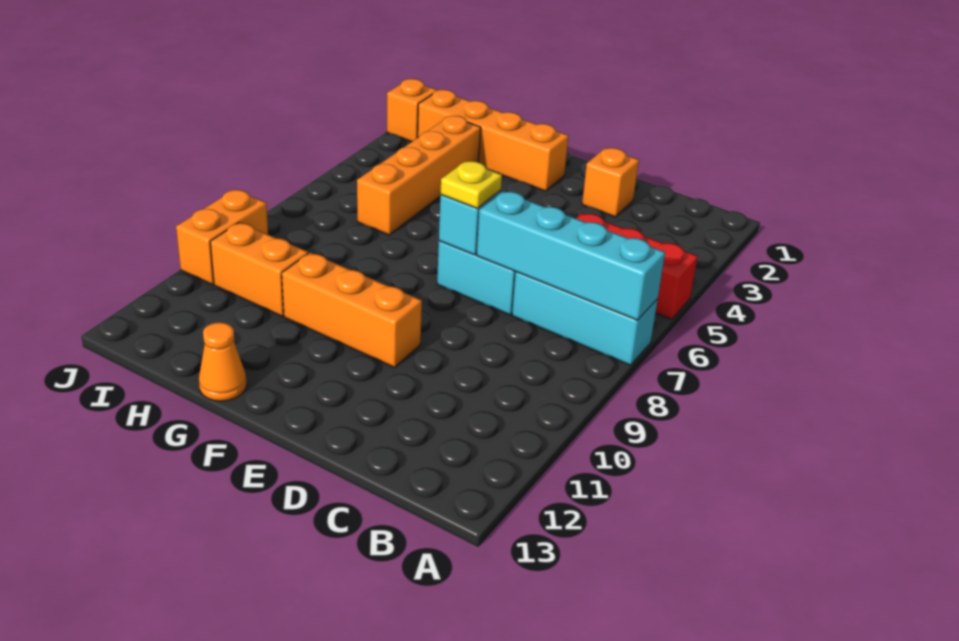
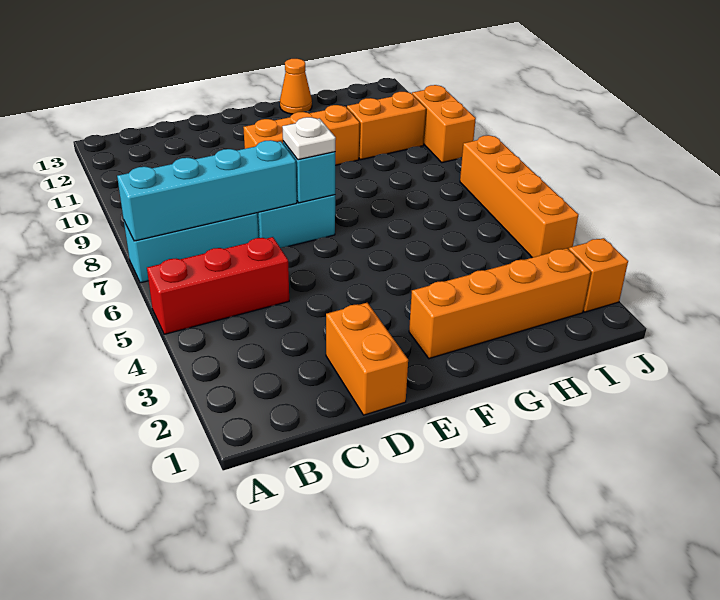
orange brick D2 level 1 -> orange brick D1:D2 level 1
yellow plate E7 level 3 -> white plate E7 level 3
orange brick H3:H6 level 1 -> orange brick J4:J7 level 1

